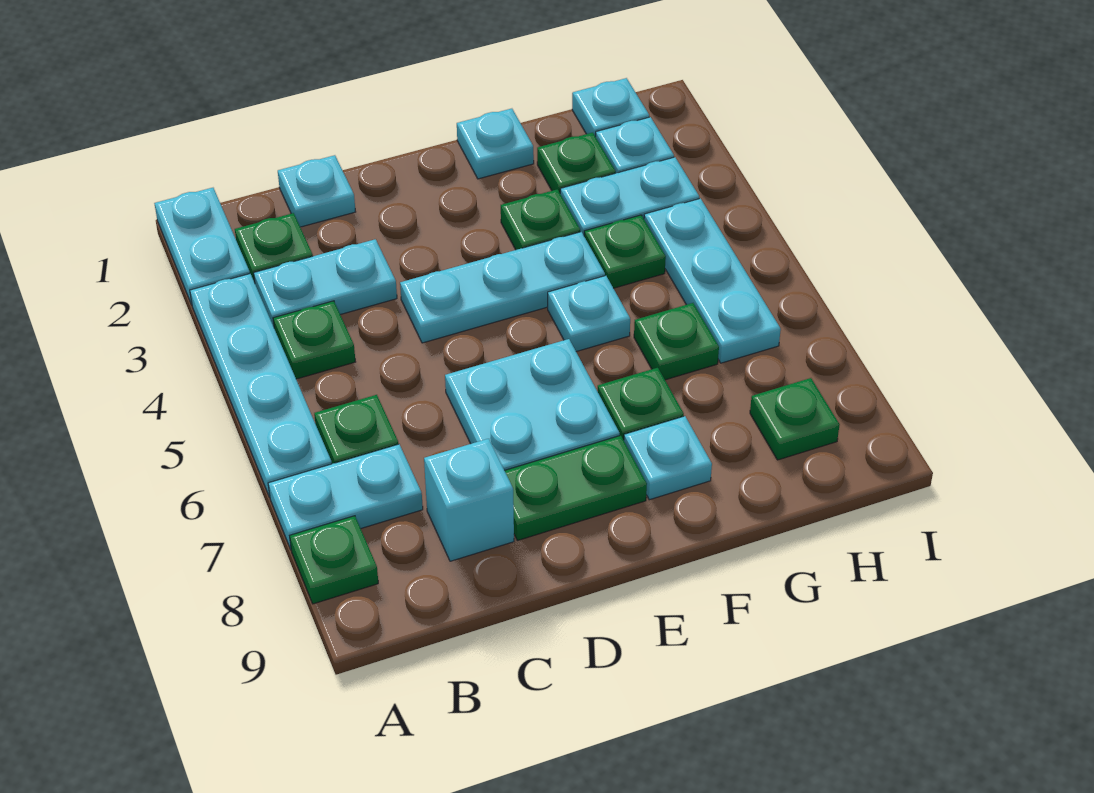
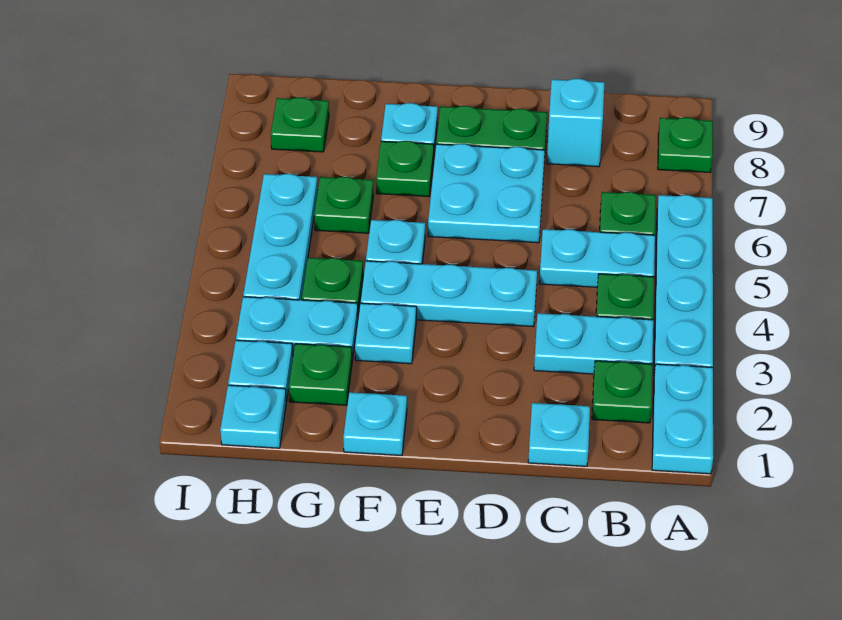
cyan plate A7:B7 level 1 -> cyan plate B5:C5 level 1
green plate F3 level 1 -> cyan plate F3 level 1

